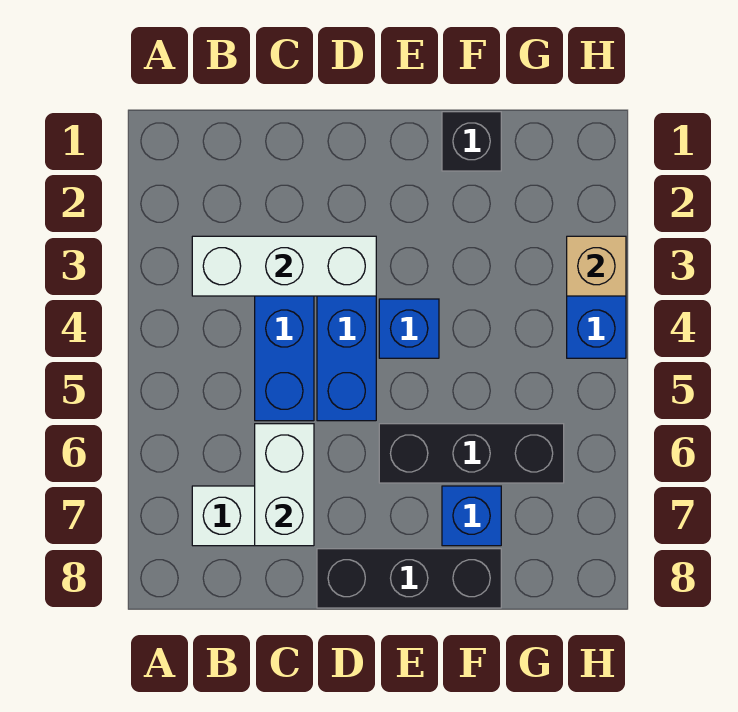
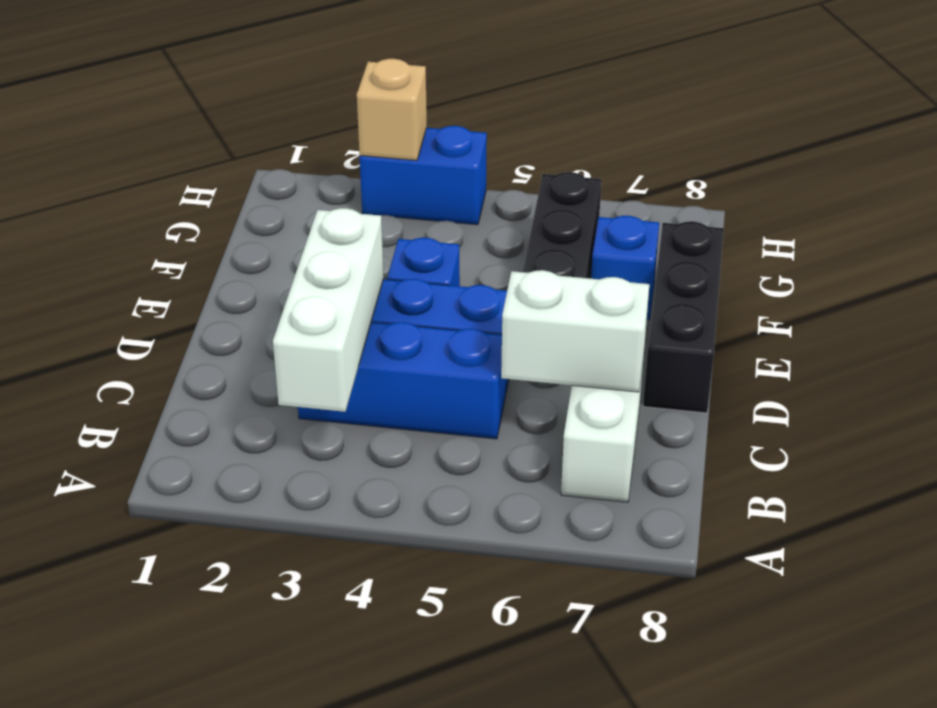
black brick F1 level 1 -> none

